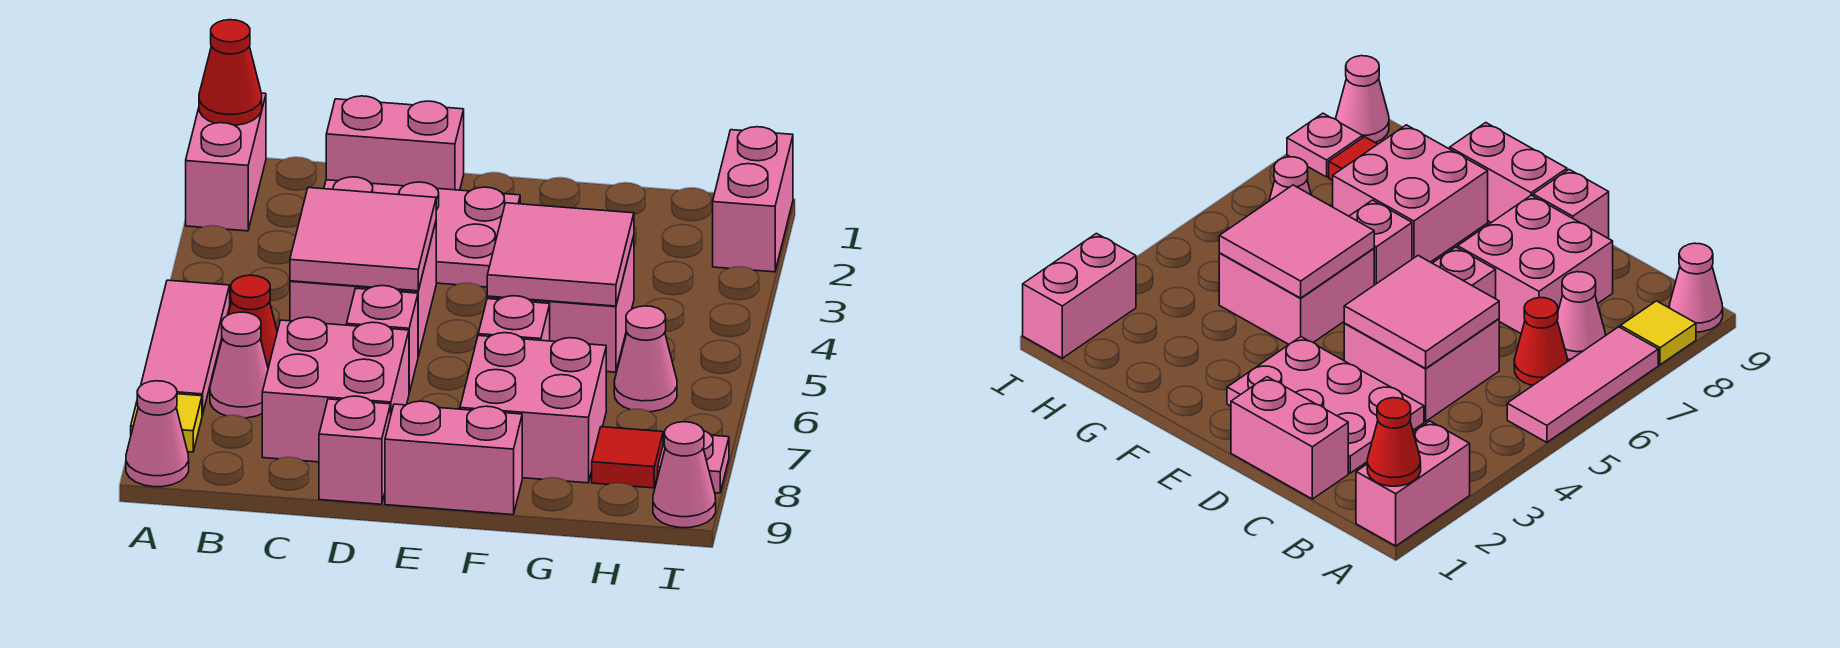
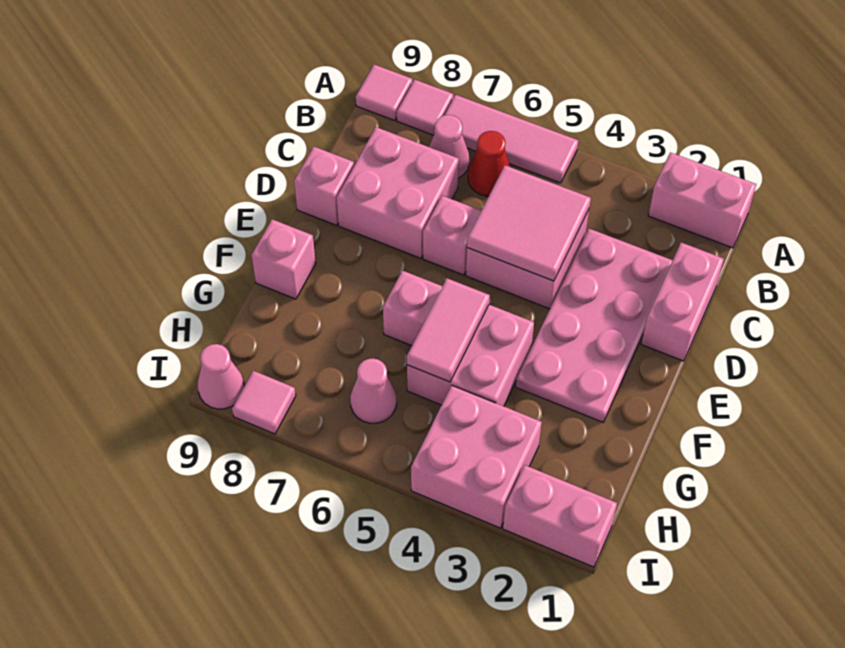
red cone A1 level 2 -> none
yellow tile A8 level 1 -> pink tile A8 level 1
pink cone A9 level 1 -> pink tile A9 level 1
pink plate C2:E3 level 1 -> pink plate C2:F3 level 1
pink brick E9:F9 level 1 -> pink brick F9 level 1
pink tile F4:G5 level 2 -> pink tile F5:G5 level 2
pink brick F7:G8 level 1 -> pink brick H3:I4 level 1
red tile H8 level 1 -> none
pink plate I8 level 1 -> pink tile I8 level 1

